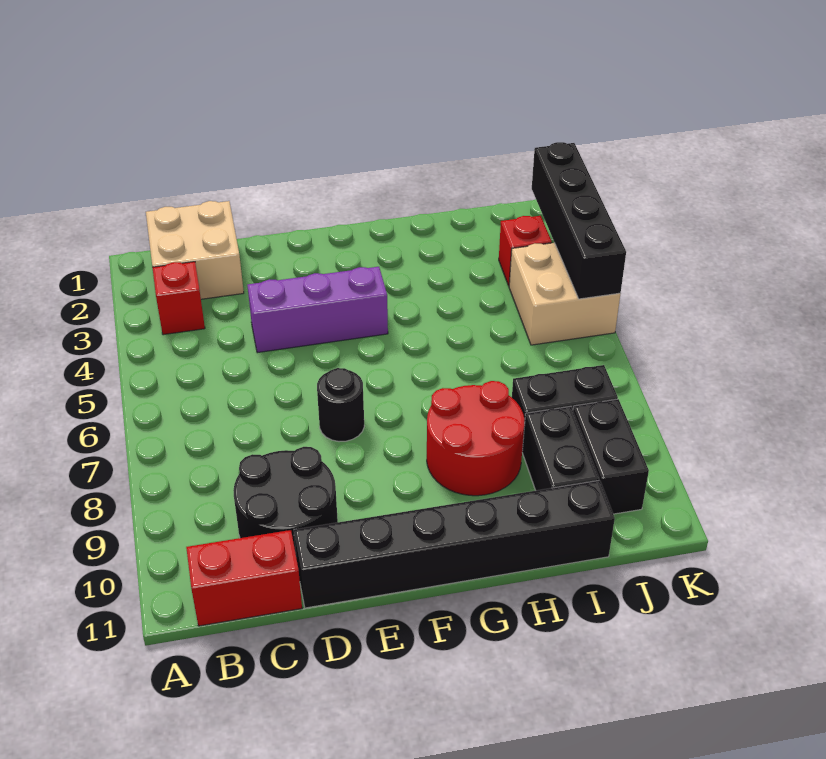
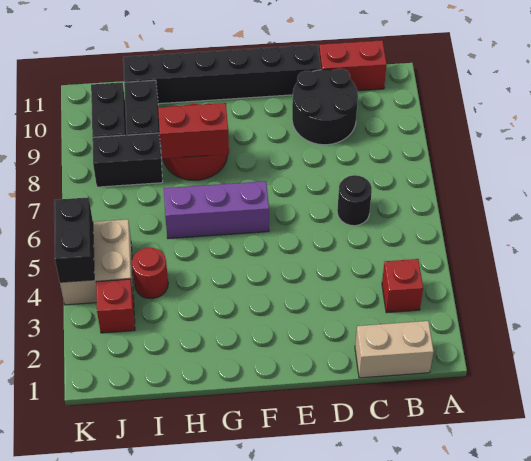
tan brick B1:C2 level 1 -> tan brick B1:C1 level 1
purple brick D4:F4 level 1 -> purple brick F6:H6 level 1
black round brick E7 level 1 -> black round brick C6 level 1
none -> red brick G8:H8 level 2
none -> red round brick I4 level 1
black brick K2:K5 level 2 -> black brick K4:K5 level 2

